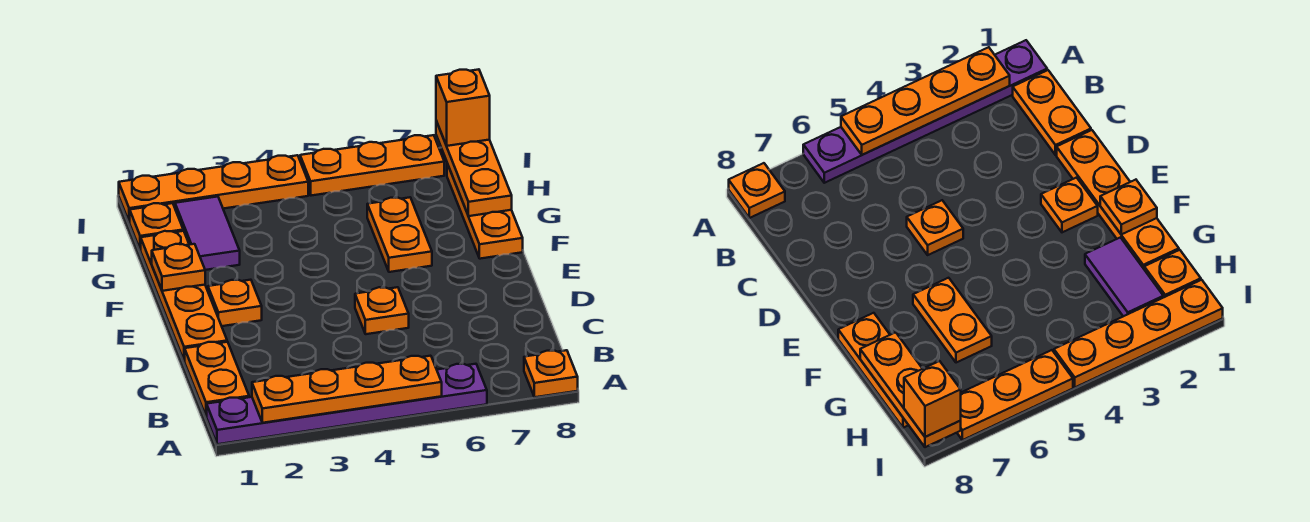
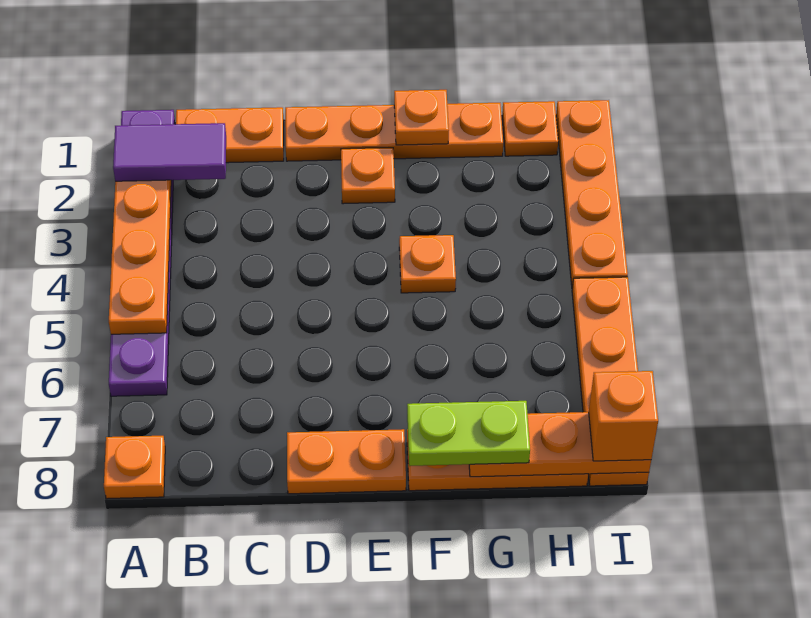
orange plate D5 level 1 -> orange plate F4 level 1
orange plate F6:G6 level 1 -> orange plate D8:E8 level 1
none -> lime plate F8:G8 level 3
purple tile G2:H2 level 1 -> purple tile A2:B2 level 3
orange plate I5:I7 level 1 -> orange plate I5:I8 level 1

